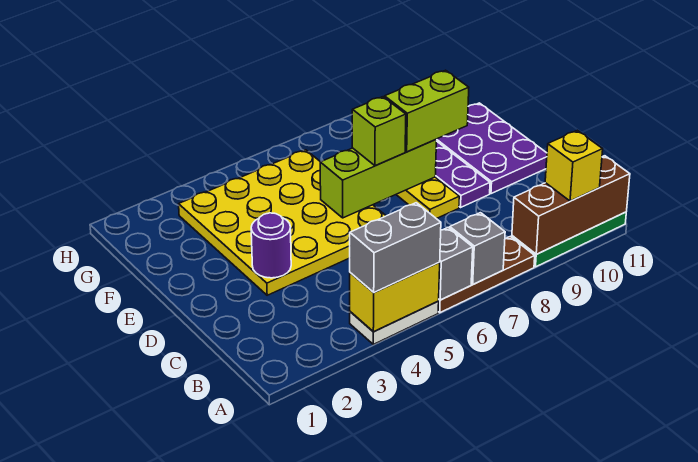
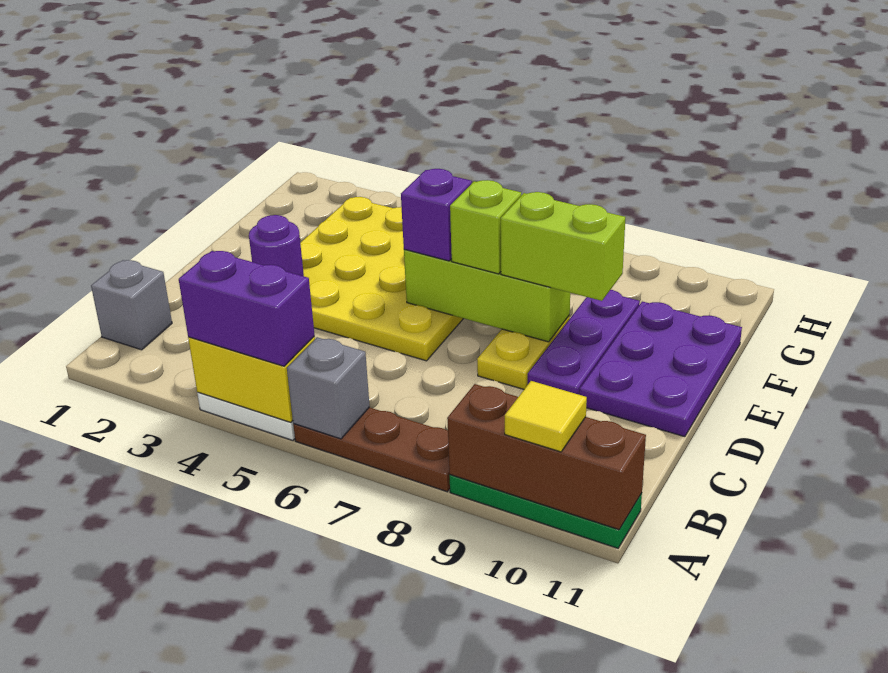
grey brick A4:A5 level 3 -> purple brick A4:A5 level 3
grey brick A7 level 2 -> grey brick B1 level 1
yellow brick A10 level 3 -> yellow tile A10 level 3
none -> purple brick E6 level 3

